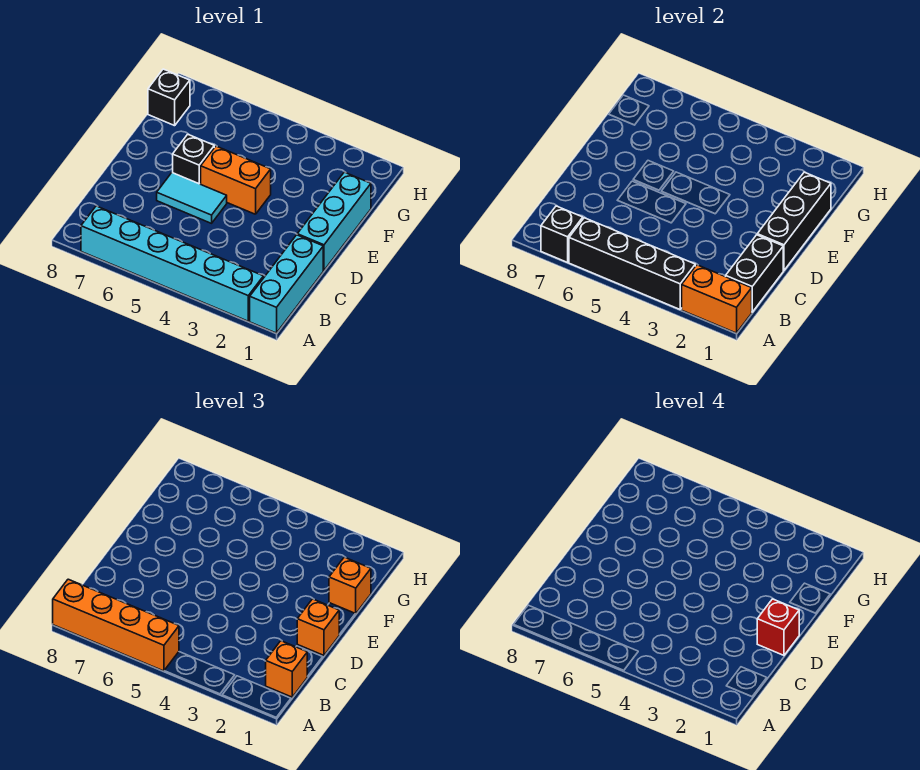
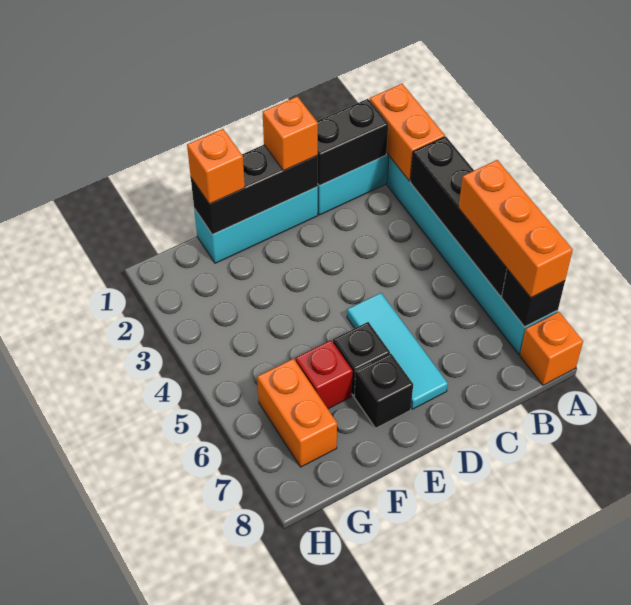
orange brick A5:A8 level 3 -> orange brick A5:A7 level 3
orange brick B1 level 3 -> orange brick A8 level 1
red brick D1 level 4 -> red brick F6 level 1
cyan tile D5:D6 level 1 -> cyan tile D5:D7 level 1
orange brick E4:E5 level 1 -> orange brick G6:G7 level 1
black brick G8 level 1 -> black brick E7 level 1

